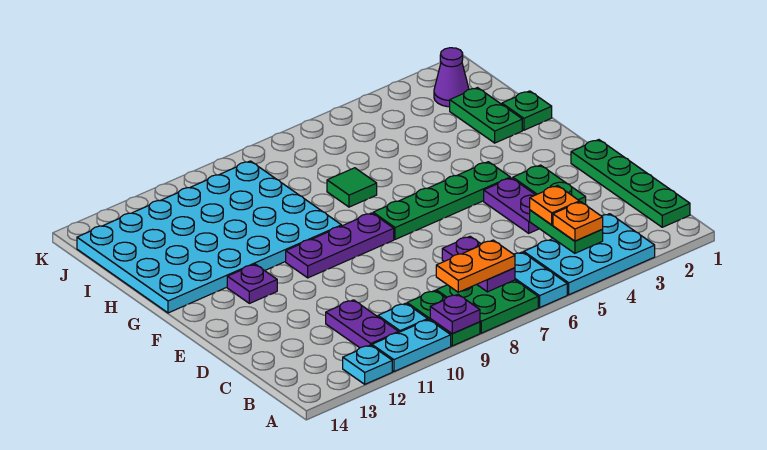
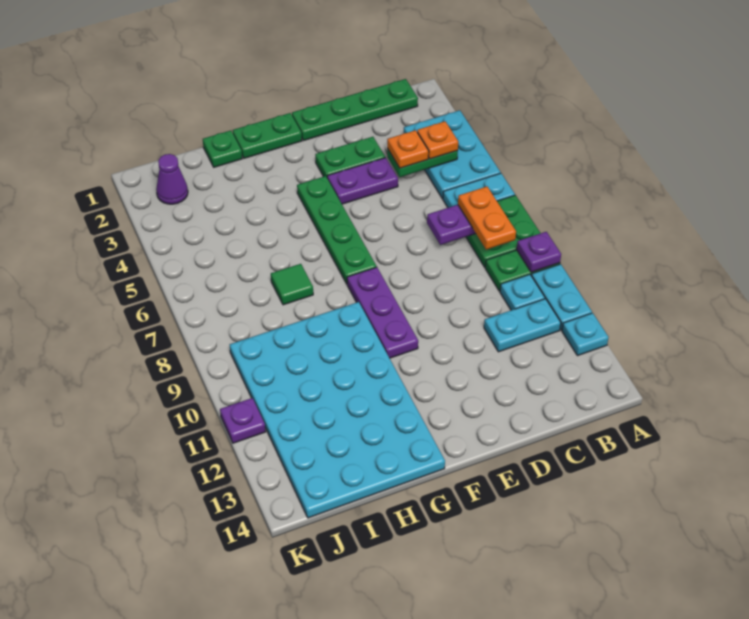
purple plate B11:C11 level 1 -> cyan plate B11:C11 level 1
purple plate F12 level 1 -> purple plate K11 level 1
green plate H2:I2 level 1 -> green plate F1:G1 level 1

